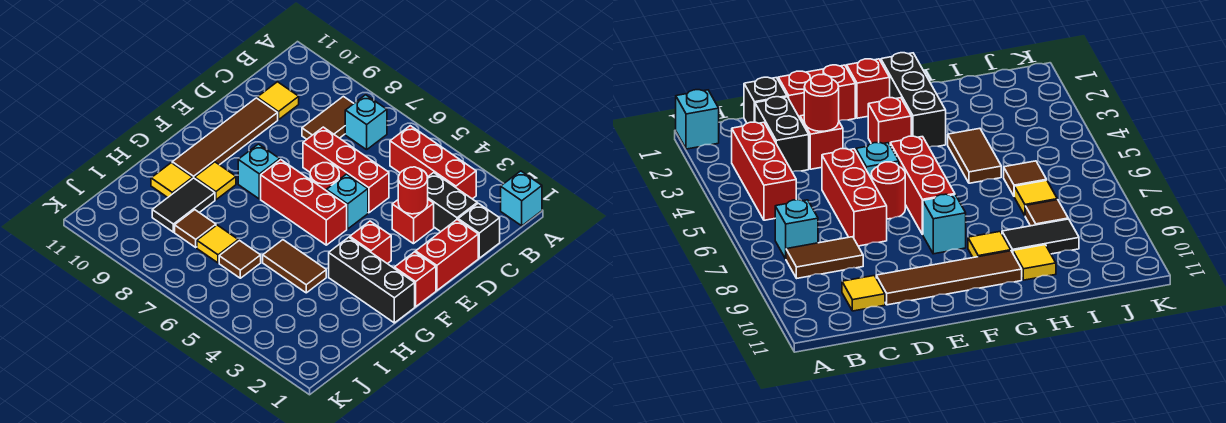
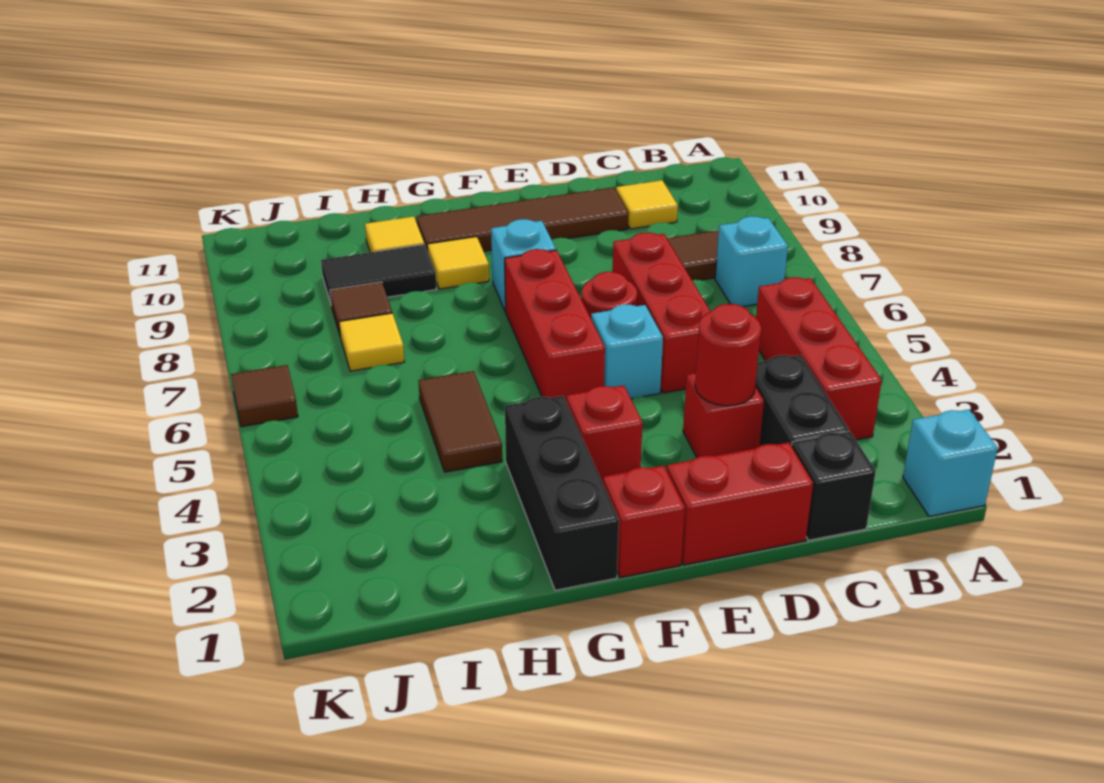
brown tile I6 level 1 -> brown tile K6 level 1

